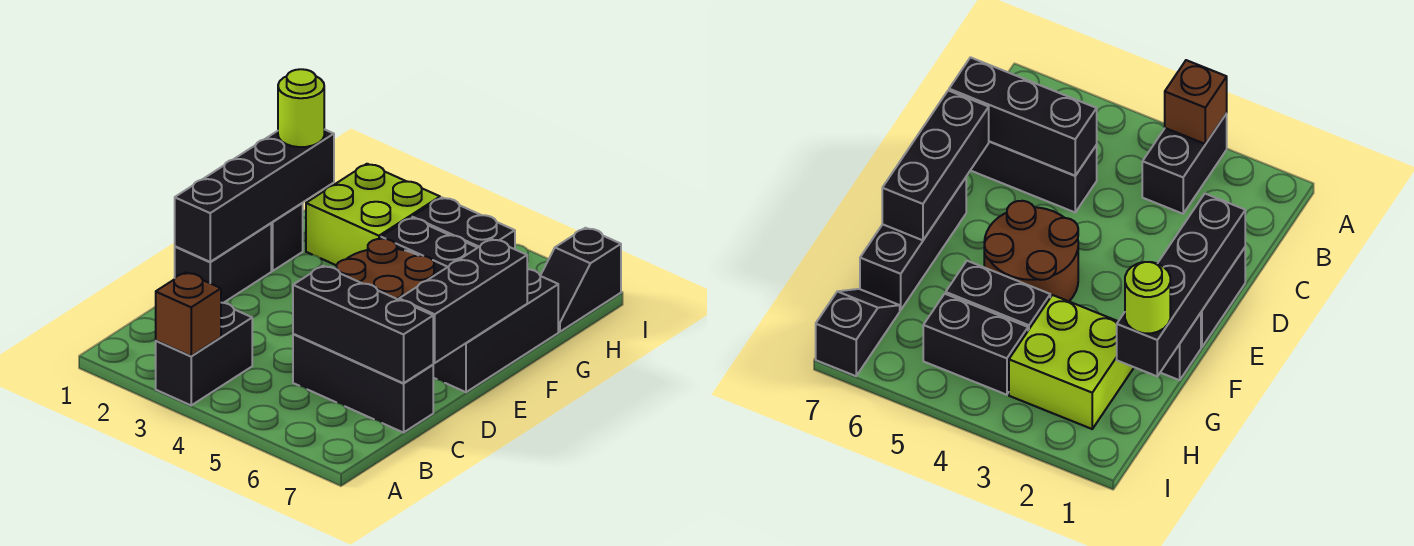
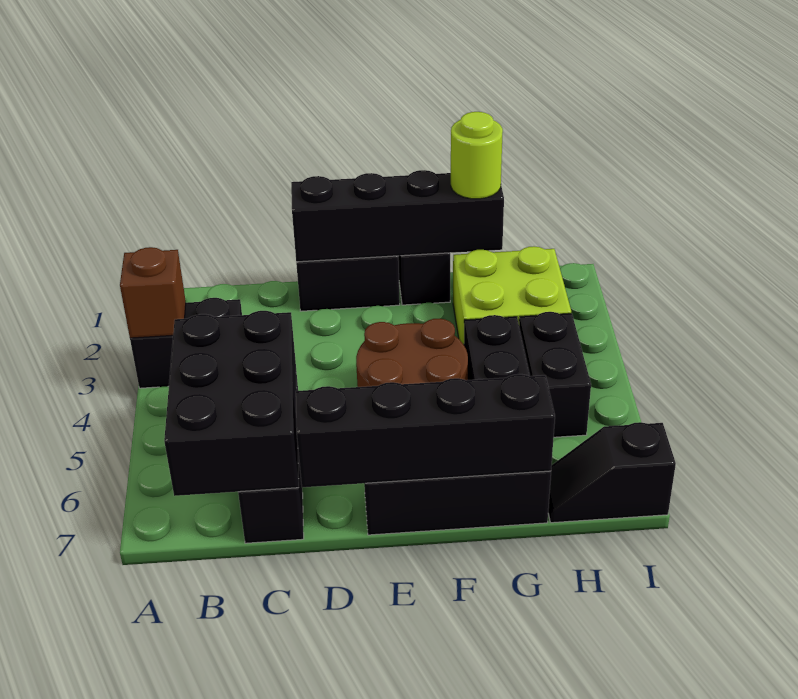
black brick C5:C7 level 2 -> black brick B5:C7 level 2
black brick D7:F7 level 2 -> black brick D7:G7 level 2

